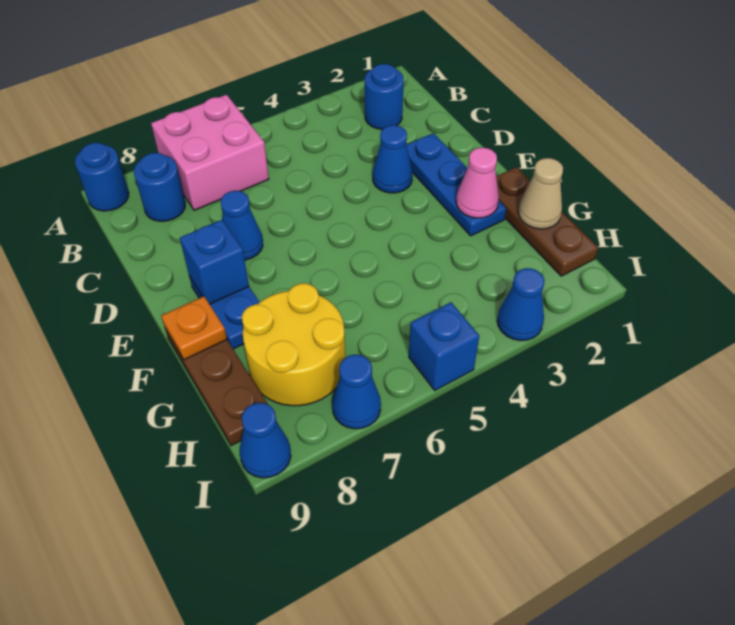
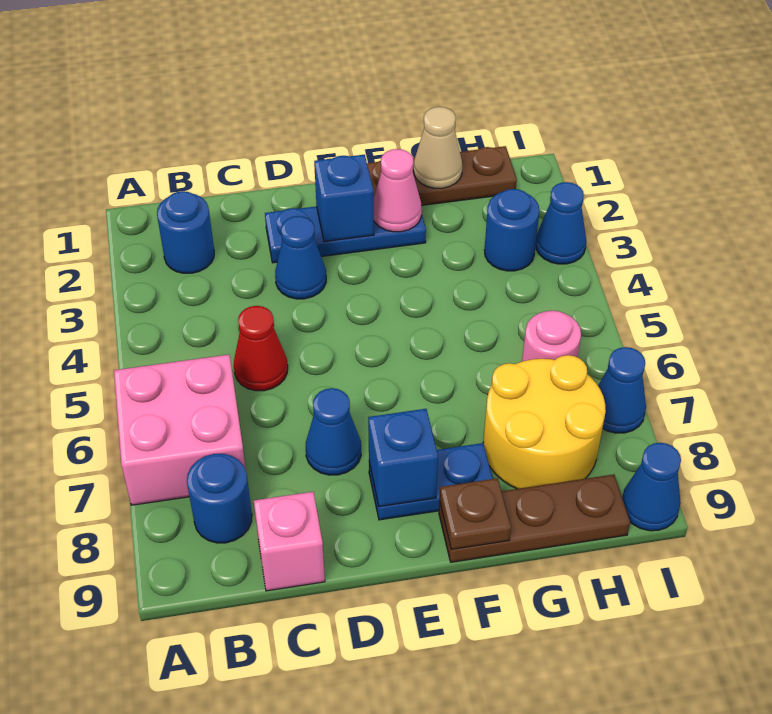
blue round brick A9 level 1 -> blue round brick H3 level 1
none -> red cone C5 level 1
none -> pink brick C9 level 1
orange plate F9 level 2 -> brown plate F9 level 2
none -> pink round brick H6 level 1
blue brick I5 level 1 -> blue brick E2 level 2

